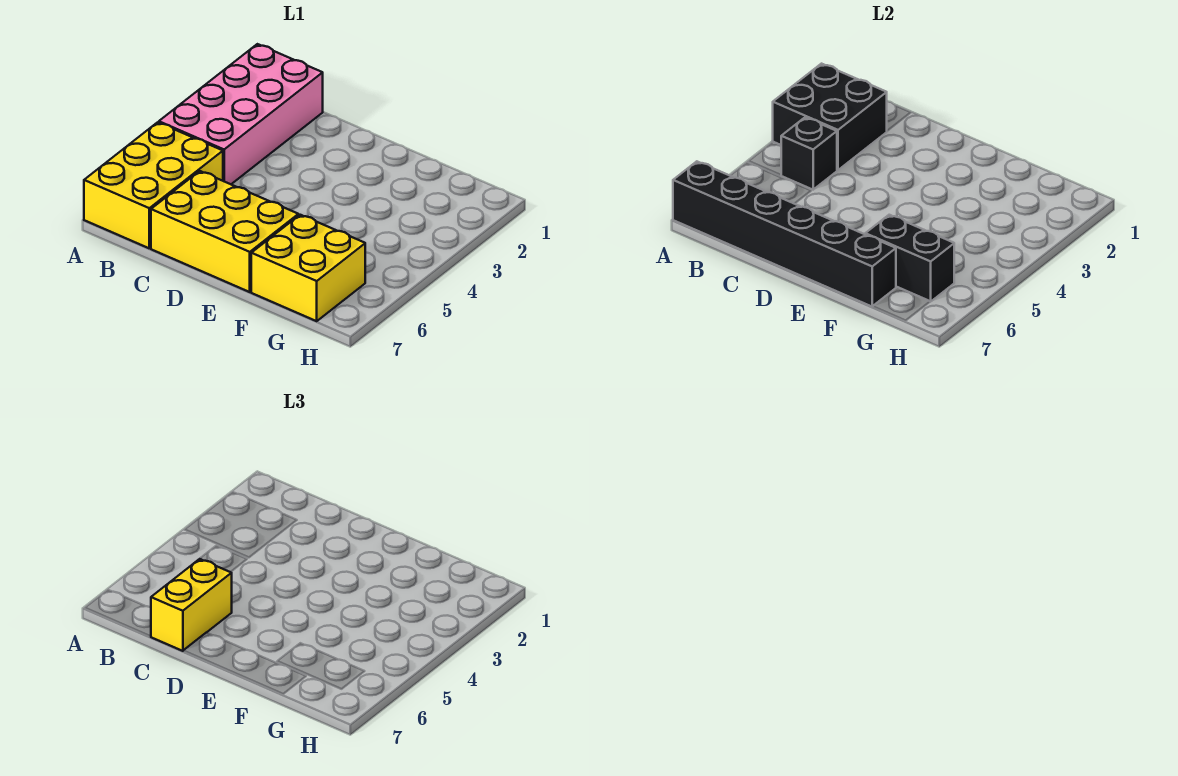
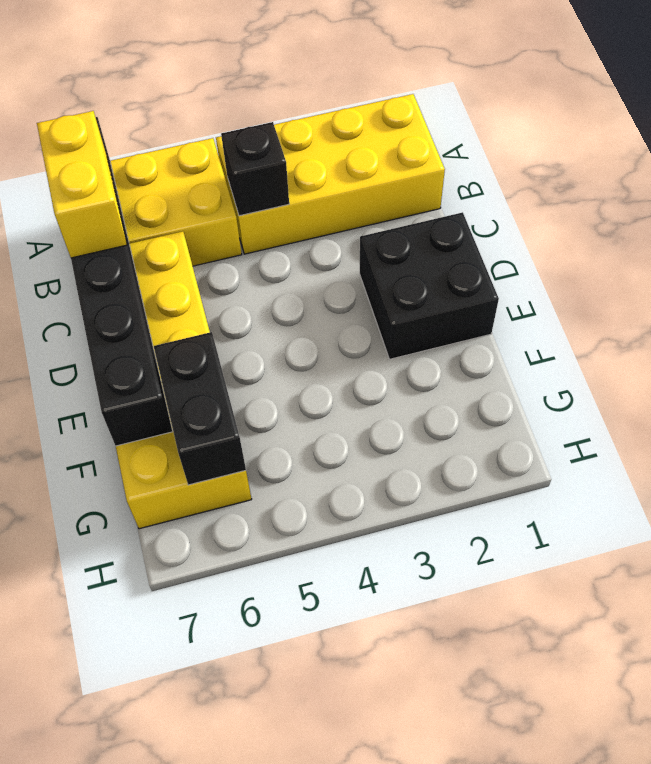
pink brick A1:B4 level 1 -> yellow brick A1:B4 level 1
black brick A2:B3 level 2 -> black brick D1:E2 level 1
yellow brick C6:C7 level 3 -> yellow brick B7:C7 level 3

